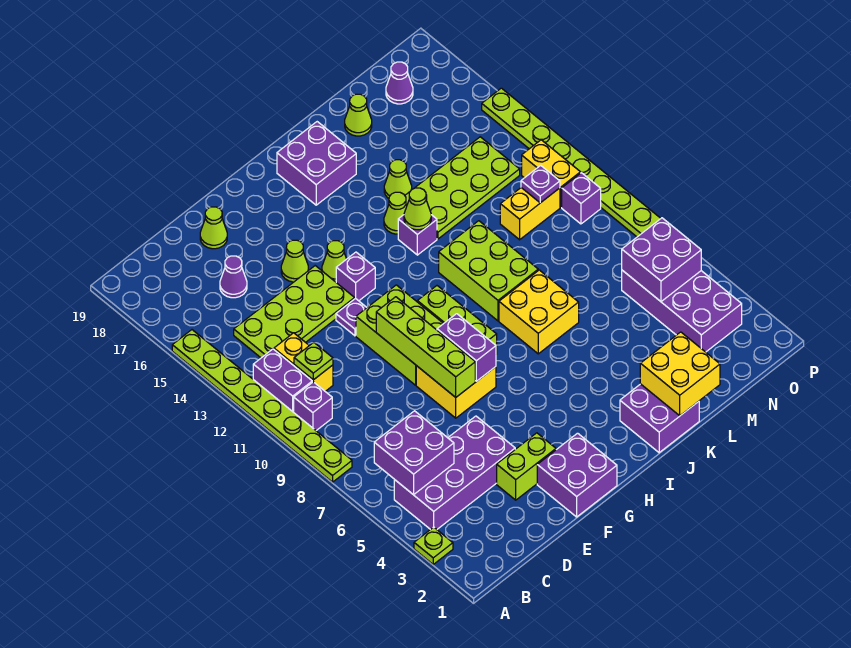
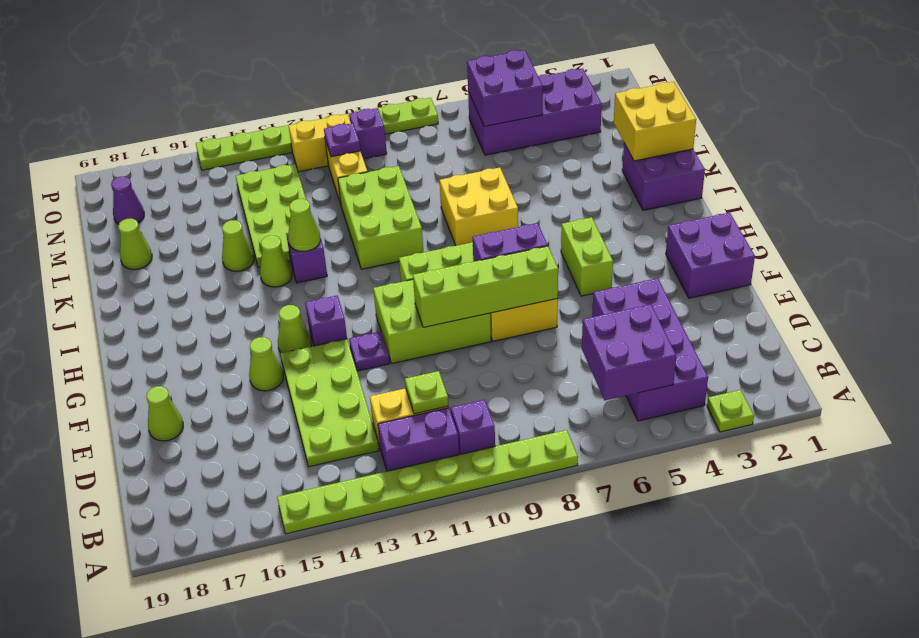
purple cone D16 level 1 -> none
lime brick E3:F3 level 1 -> lime brick G5:H5 level 1
purple brick I17:J18 level 1 -> none
lime brick J9:K11 level 1 -> lime brick J10:L11 level 1

